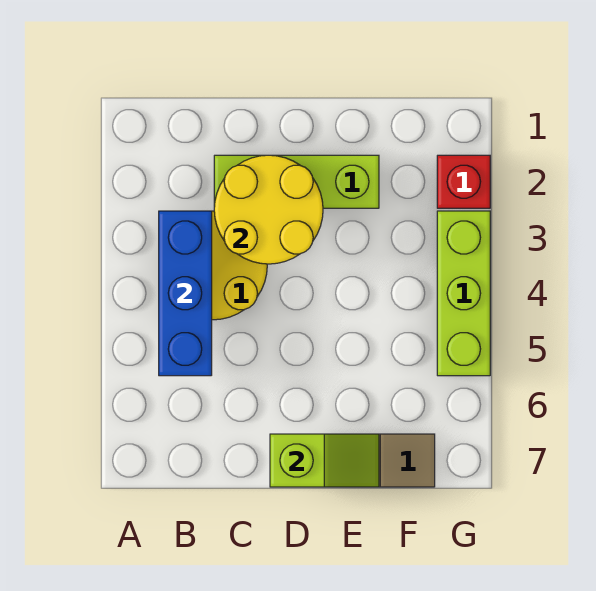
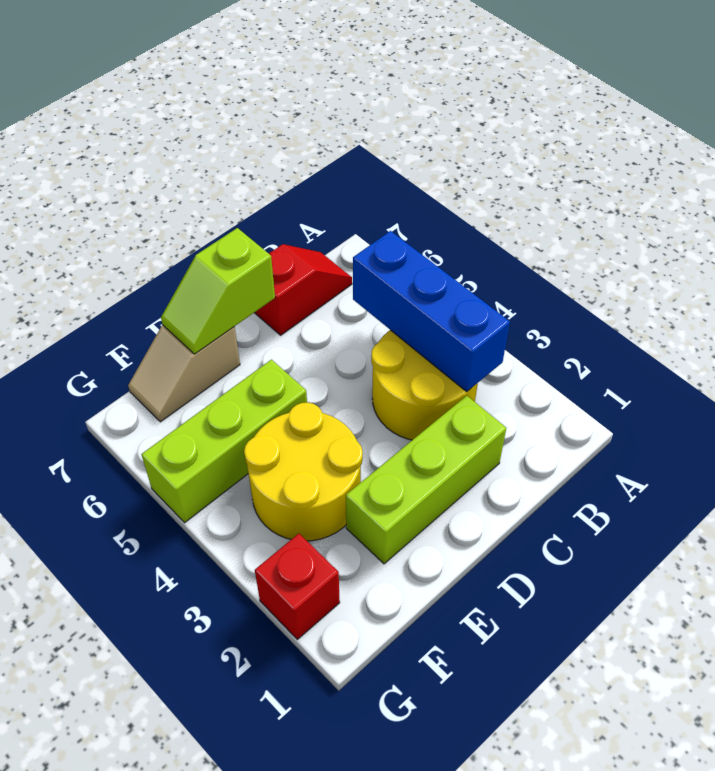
none -> red slope B7:C7 level 1 top C
yellow round brick C2:D3 level 2 -> yellow round brick E3:F4 level 1
lime brick G3:G5 level 1 -> lime brick E5:G5 level 1

